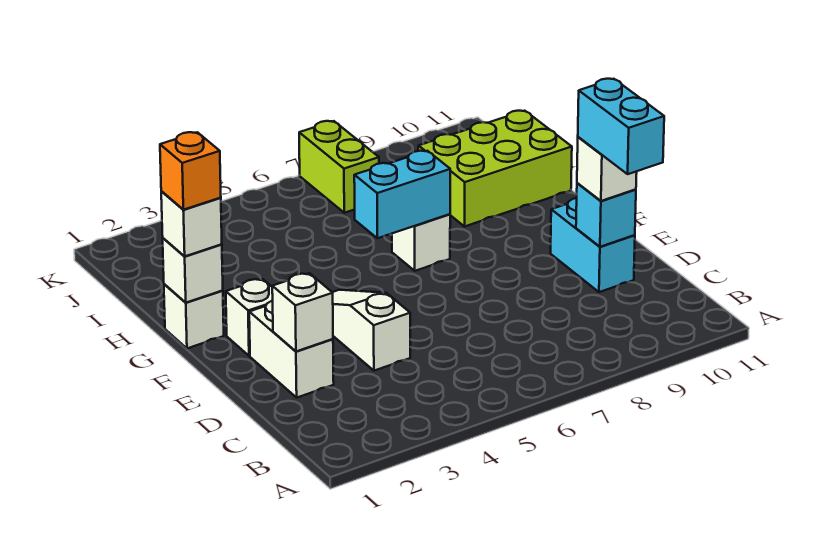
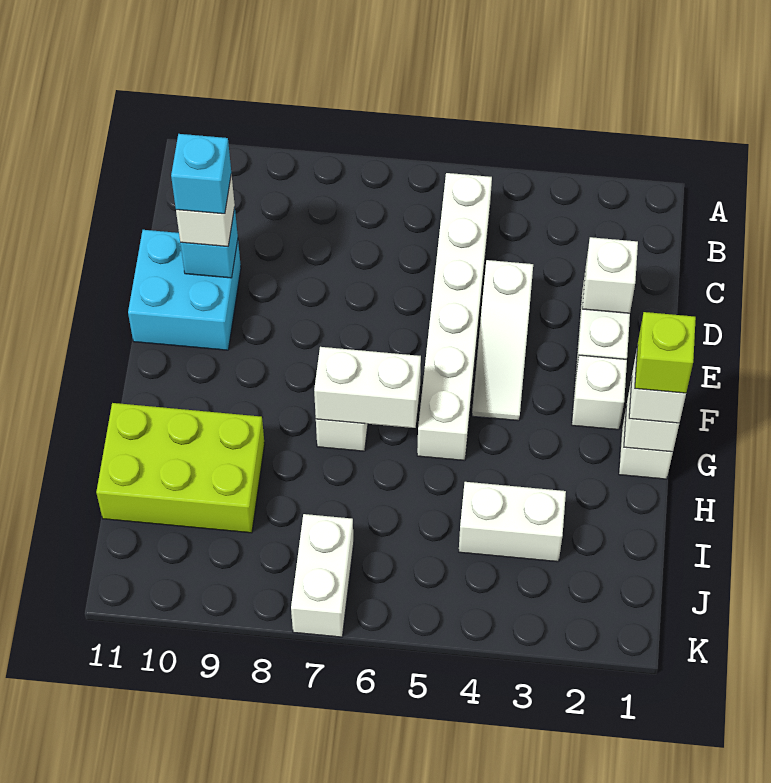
none -> white brick B5:G5 level 1
cyan brick C10:D10 level 4 -> cyan brick D10 level 4
cyan brick D10:E10 level 1 -> cyan brick D10:E11 level 1
orange brick G1 level 4 -> lime brick G1 level 4
cyan brick G6:G7 level 2 -> white brick G6:G7 level 2
none -> white brick I3:I4 level 1
lime brick J7:K7 level 1 -> white brick J7:K7 level 1

